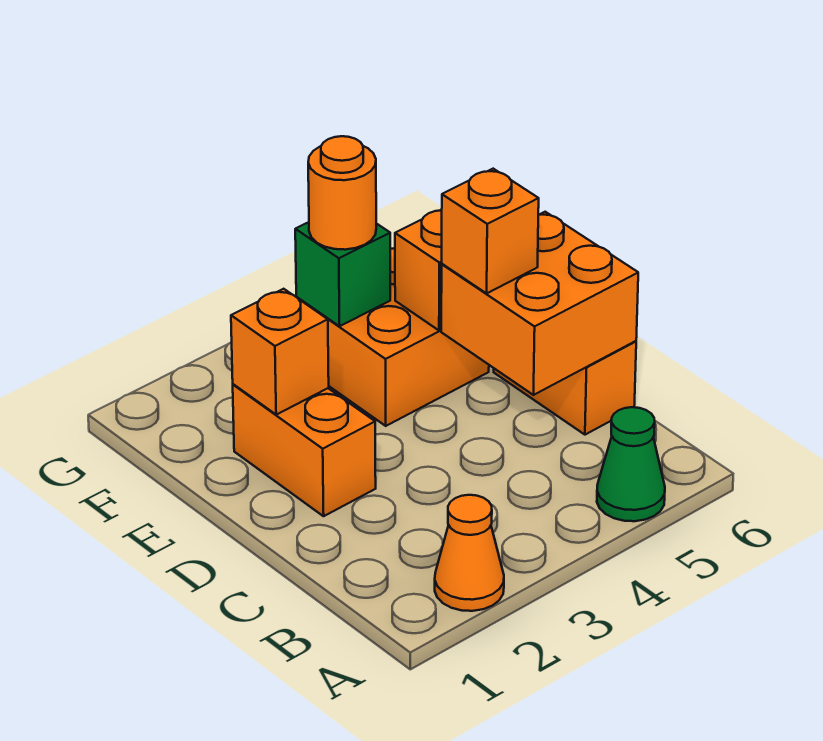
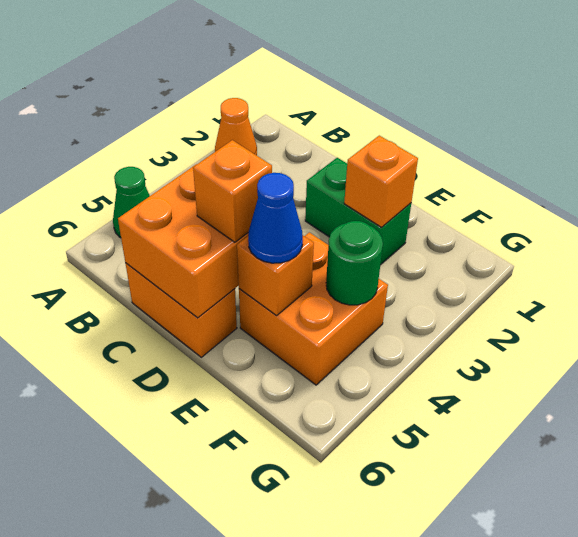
orange brick D2:E2 level 1 -> green brick D2:E2 level 1
none -> blue cone E5 level 3
green brick F4 level 2 -> green round brick F4 level 2
orange round brick F4 level 3 -> none

